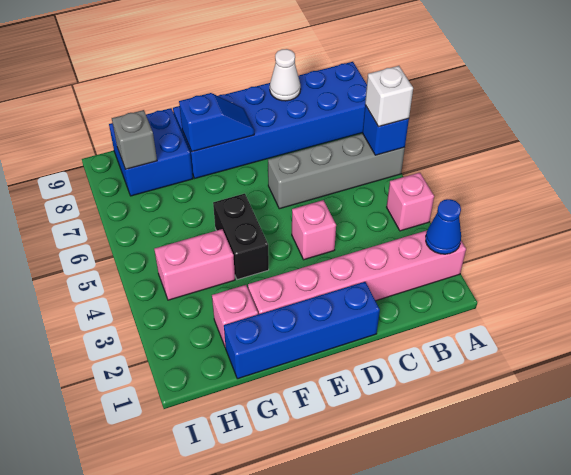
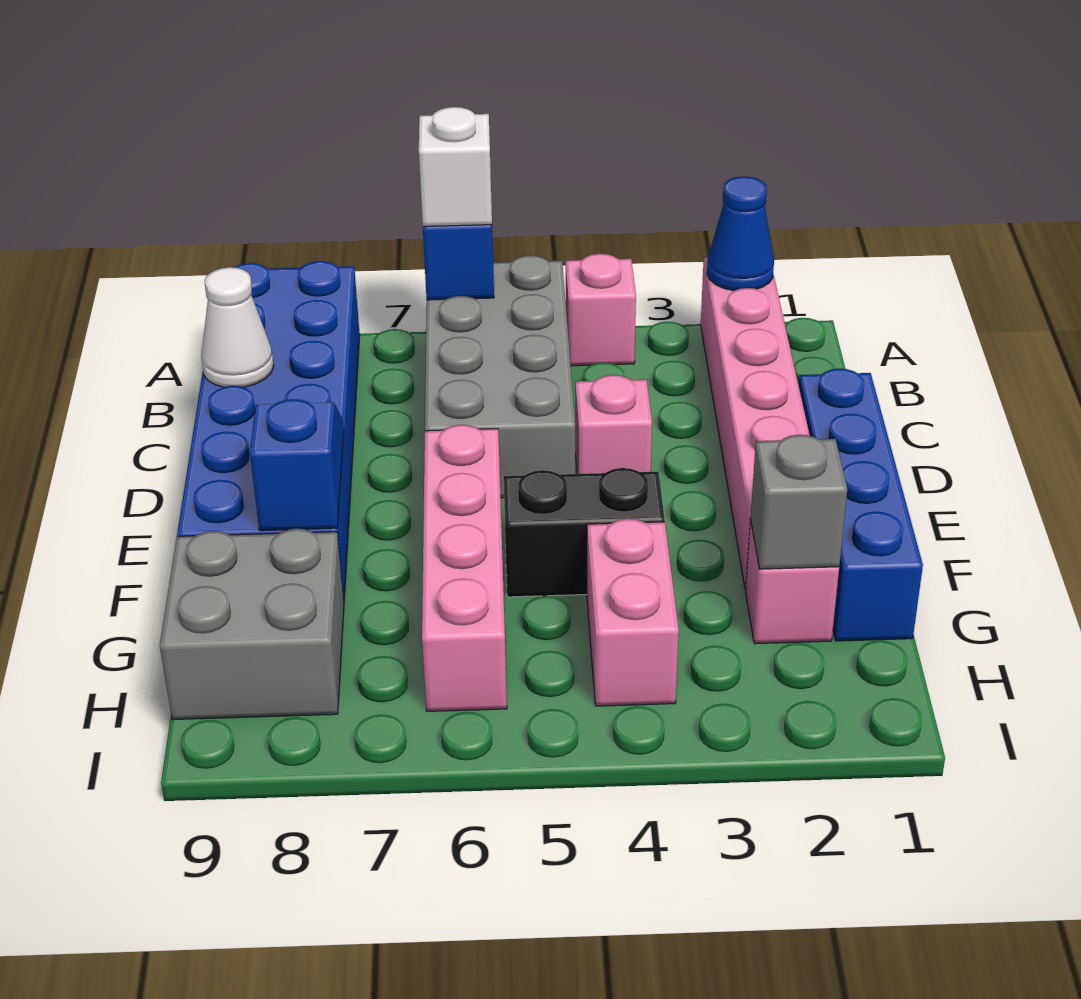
grey brick A6:D6 level 1 -> grey brick A5:D6 level 1
none -> pink brick E6:H6 level 1
blue brick G8:H9 level 1 -> grey brick G8:H9 level 1
grey brick H8 level 2 -> grey brick G2 level 2

